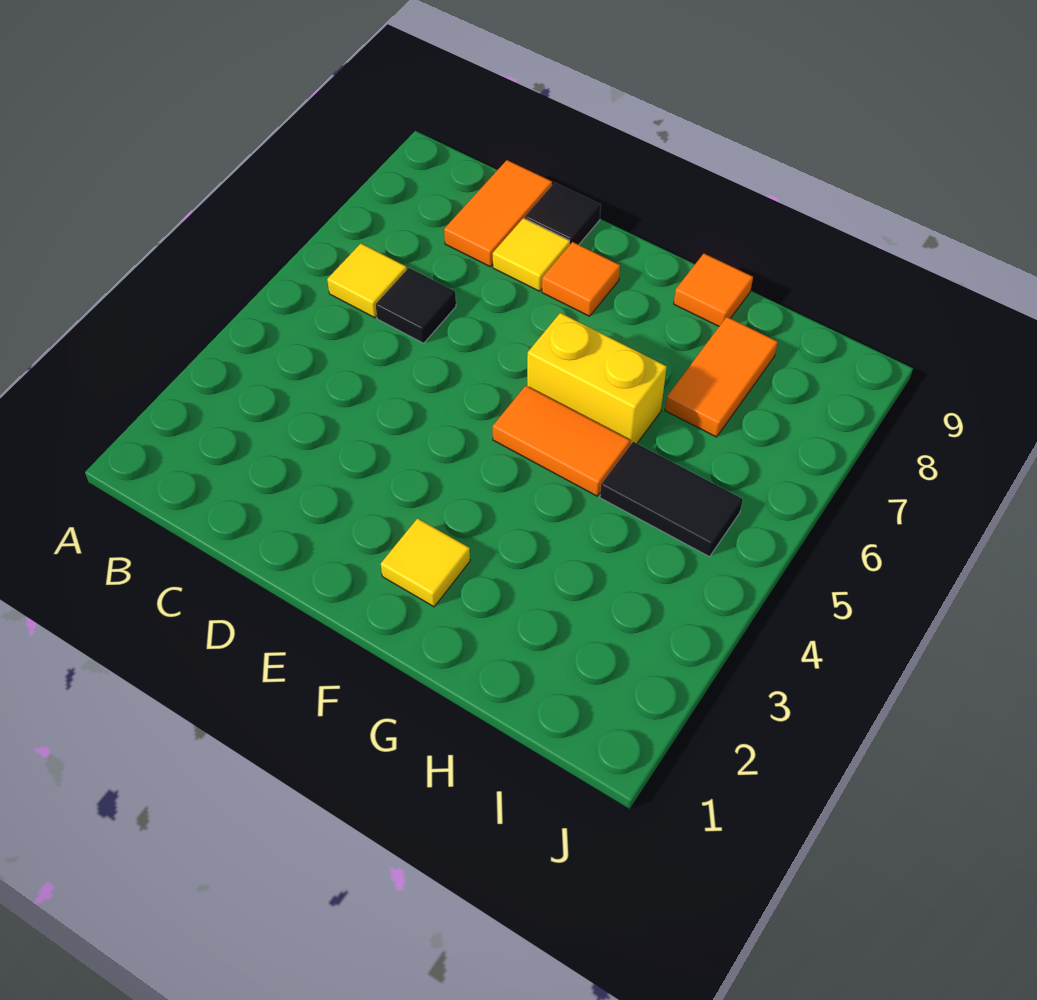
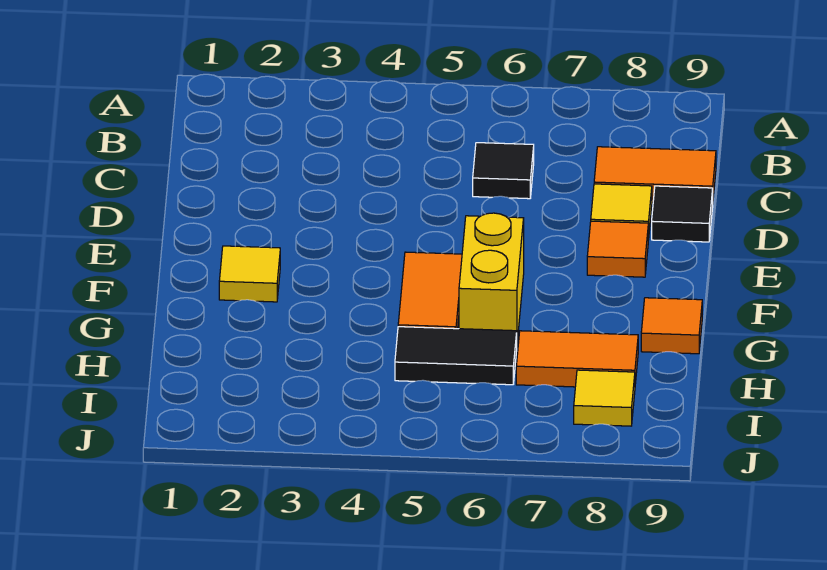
yellow tile B6 level 1 -> yellow tile I8 level 1
black tile H5:I5 level 1 -> black tile H5:H6 level 1

